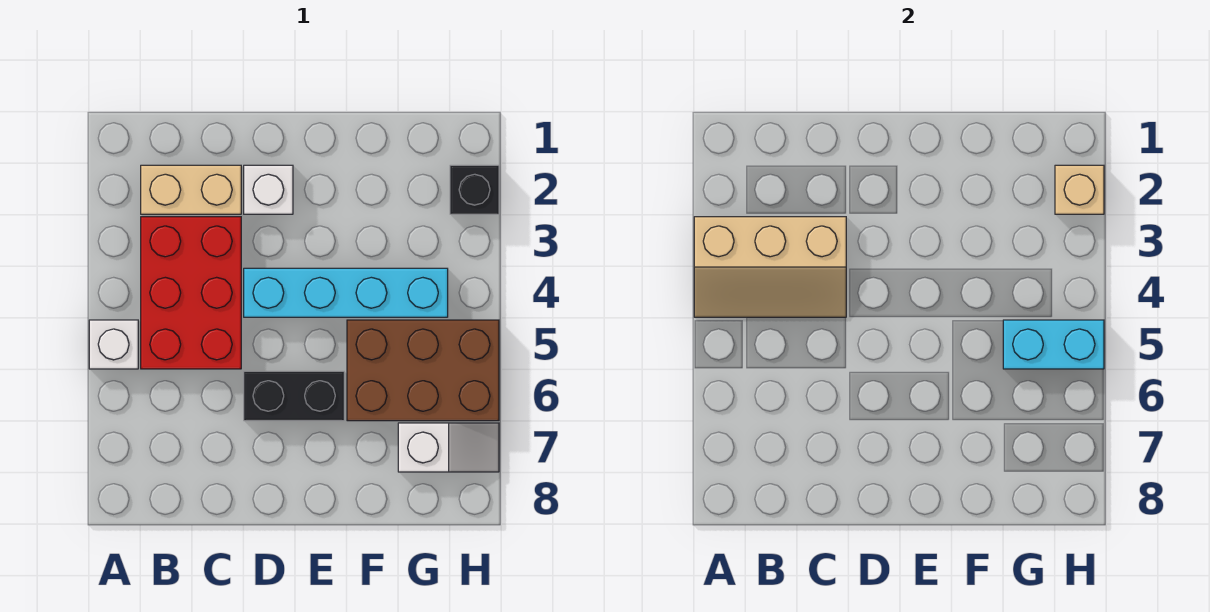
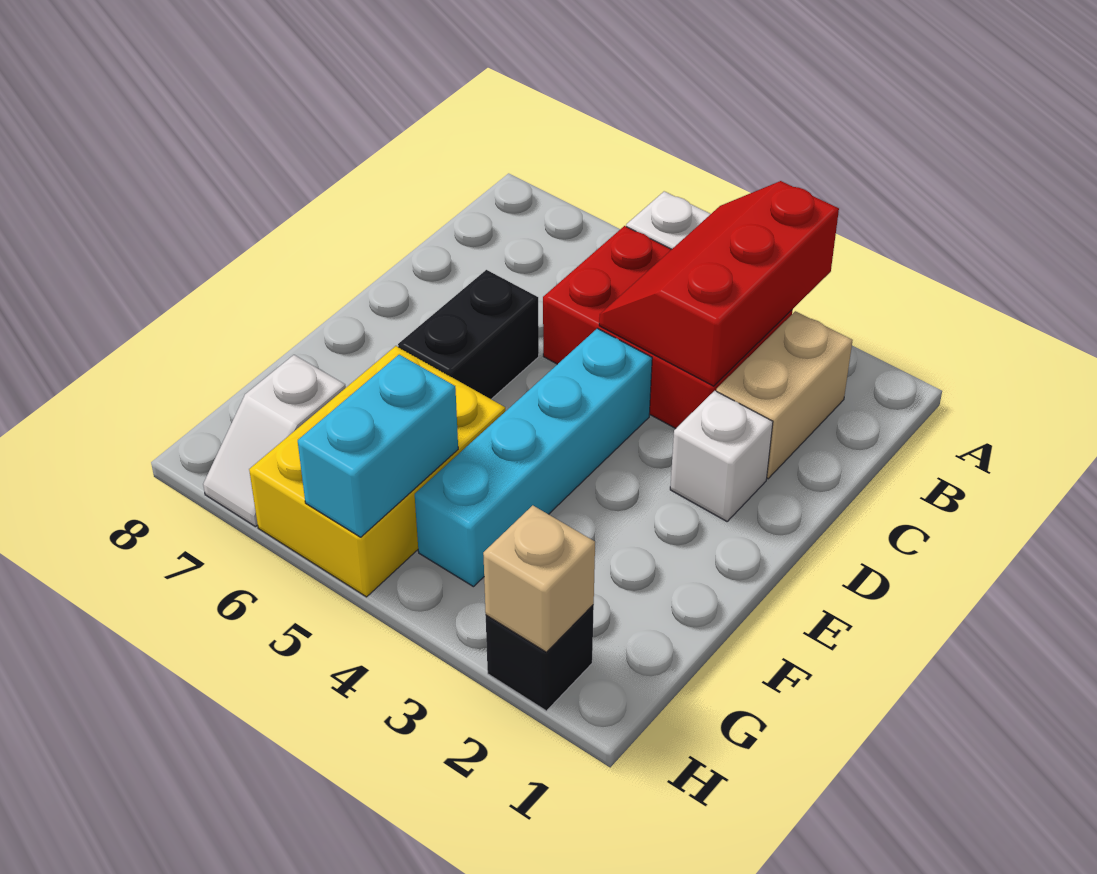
tan slope A3:C4 level 2 top 3 -> red slope A3:C4 level 2 top 3
brown brick F5:H6 level 1 -> yellow brick F5:H6 level 1

